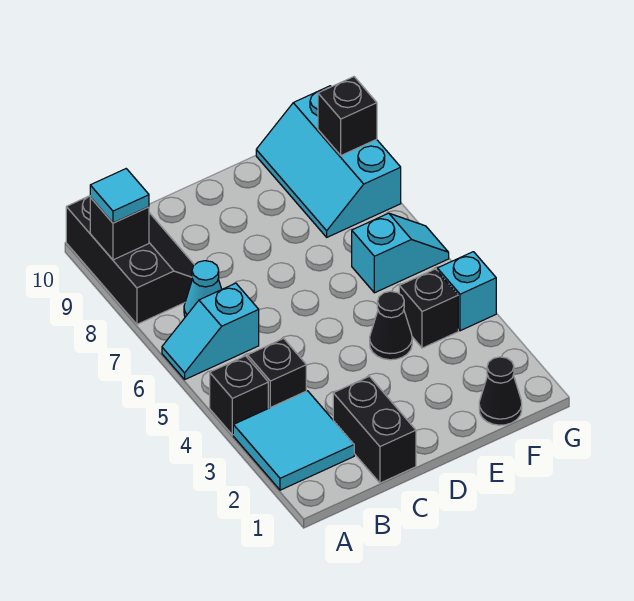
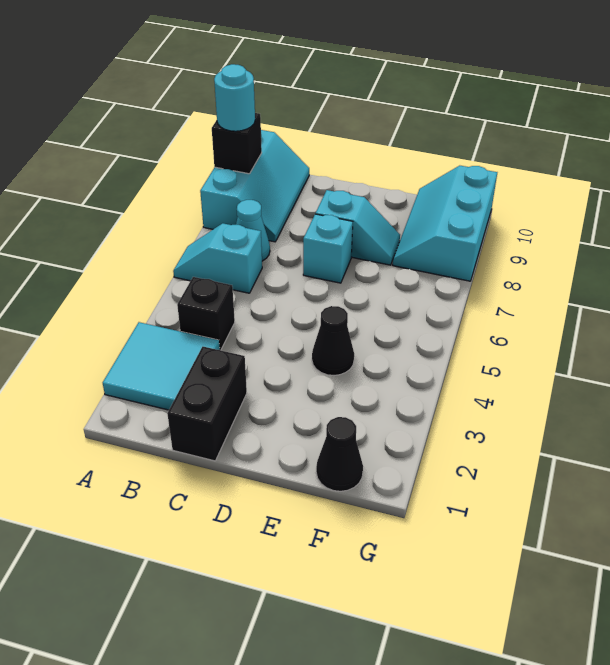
black brick A4 level 1 -> none
black slope A8:B10 level 1 top A -> cyan slope A8:B10 level 1 top A
cyan tile A9 level 3 -> cyan round brick A9 level 3
black brick F4 level 1 -> none
cyan slope F6:G6 level 1 top F -> cyan slope D8:E8 level 1 top D
cyan brick G4 level 1 -> cyan brick D7 level 1
black brick G9 level 2 -> none

